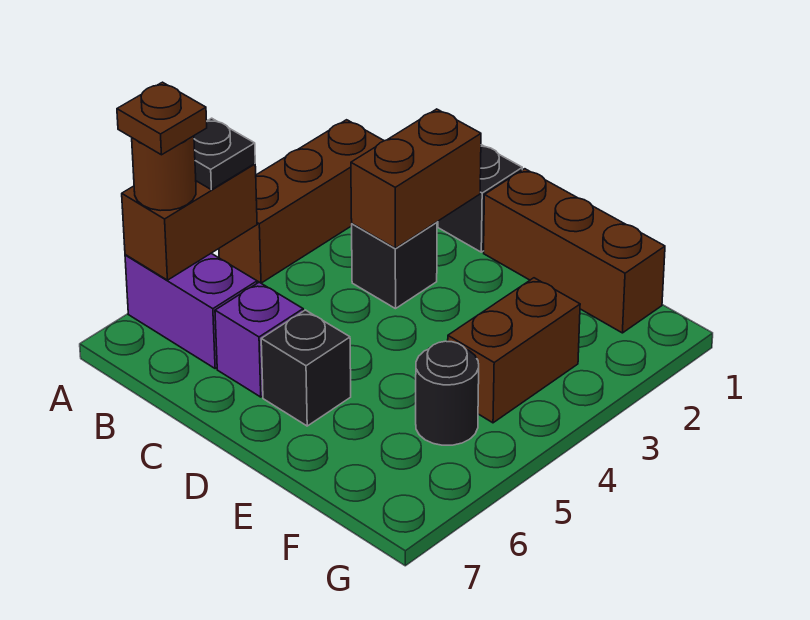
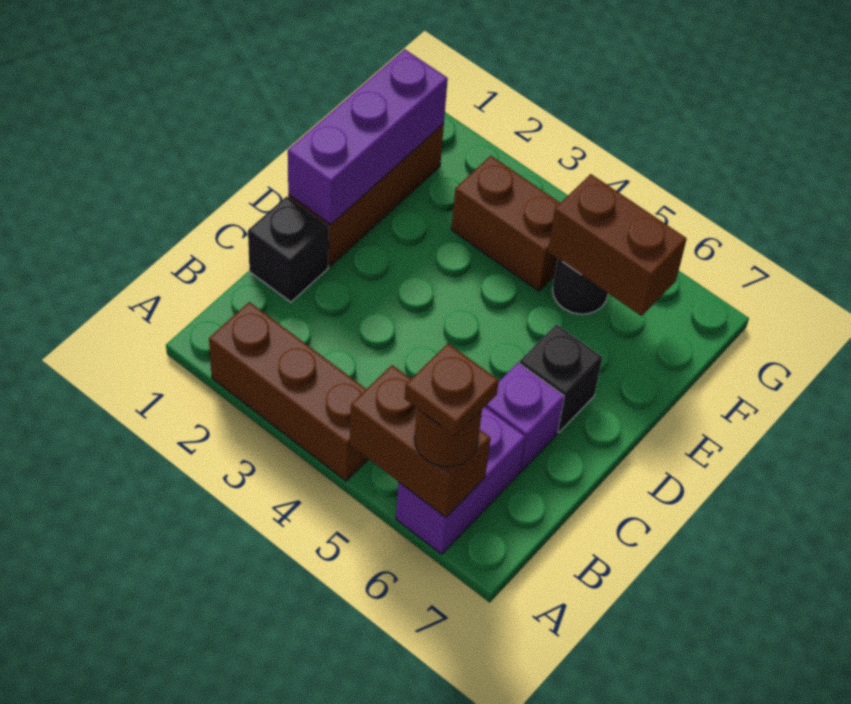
black plate A5 level 3 -> none
brown brick C2:C3 level 2 -> brown brick F5:F6 level 2
black brick C3 level 1 -> none
none -> purple brick D1:F1 level 2

